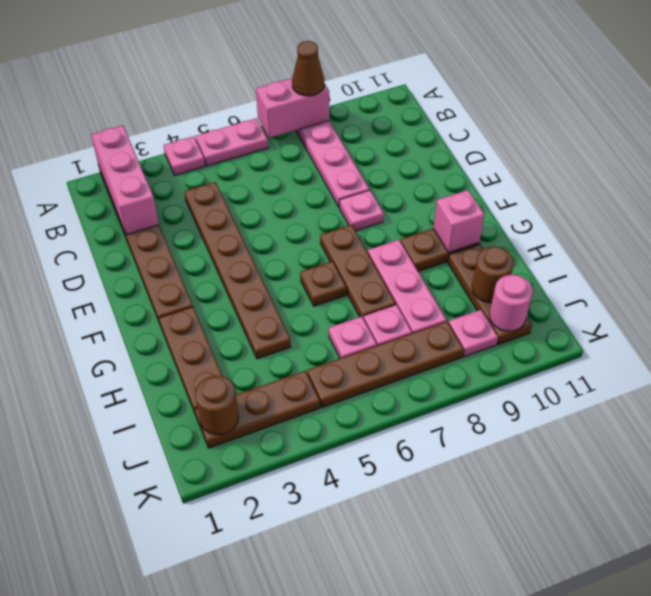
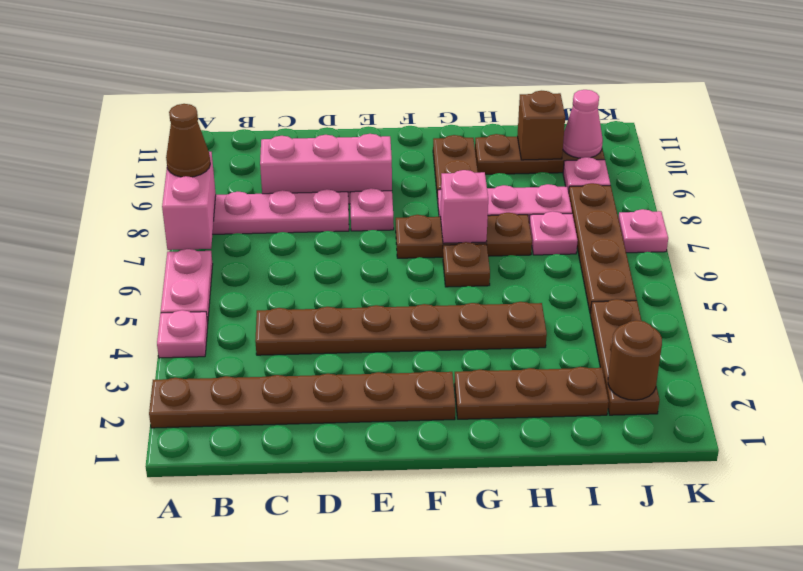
pink brick A2:C2 level 2 -> pink brick C9:E9 level 1
pink brick G10 level 2 -> pink brick G7 level 2
pink plate I6 level 1 -> pink plate K7 level 1
brown round brick I10 level 2 -> brown brick I10 level 2
pink round brick J10 level 2 -> pink cone J10 level 2

